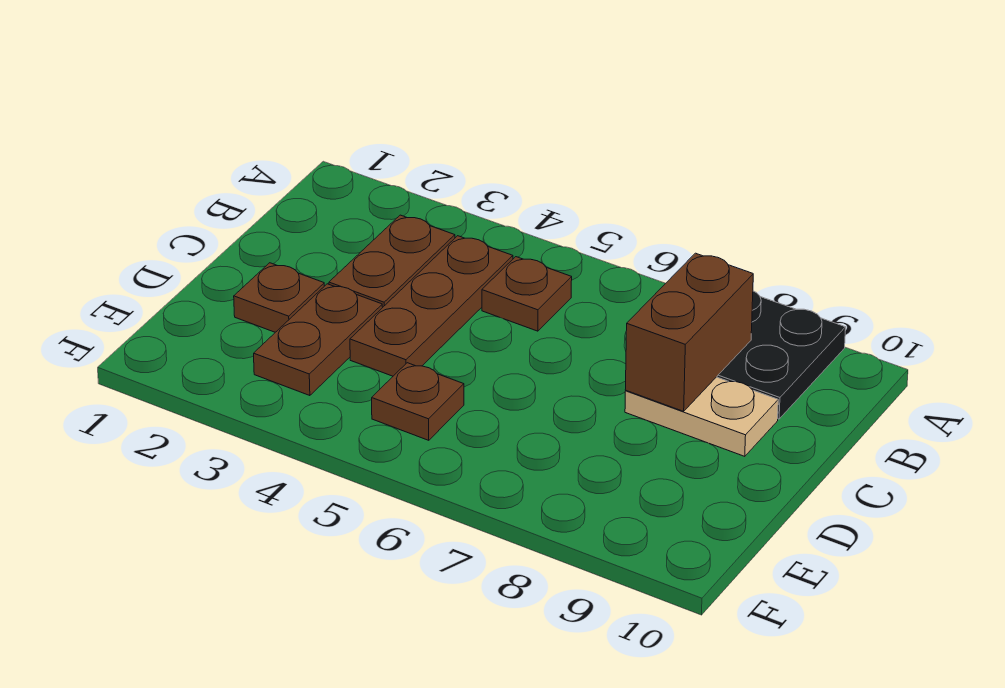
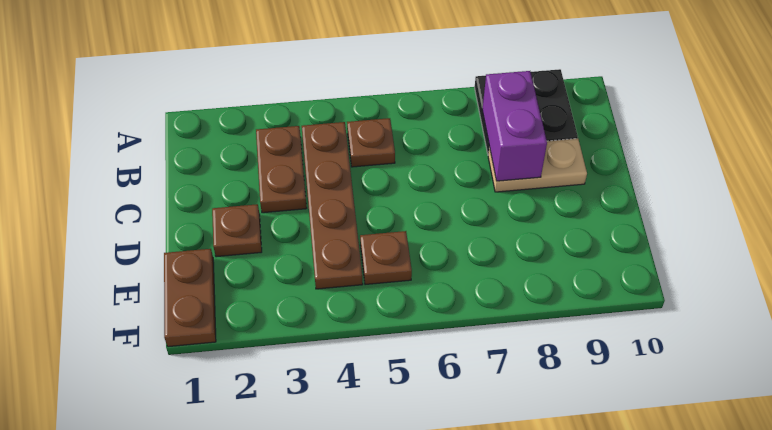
brown plate B4:D4 level 1 -> brown plate B4:E4 level 1
brown brick B8:C8 level 2 -> purple brick B8:C8 level 2
brown plate D3:E3 level 1 -> brown plate E1:F1 level 1

